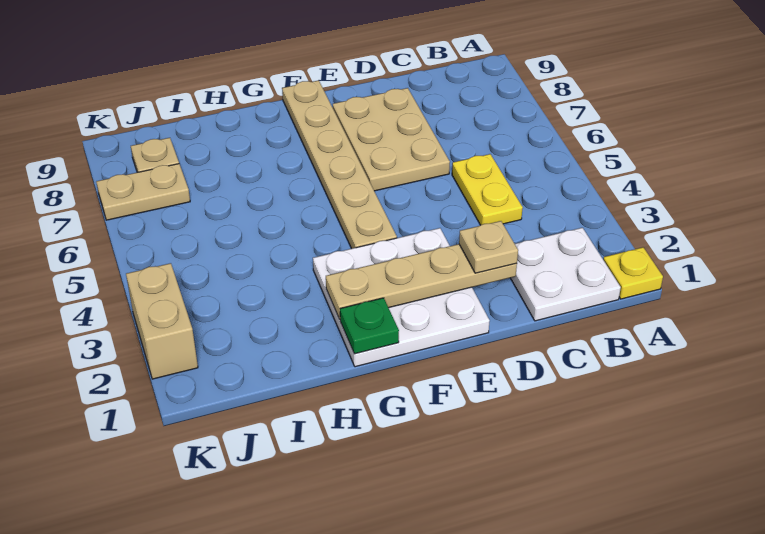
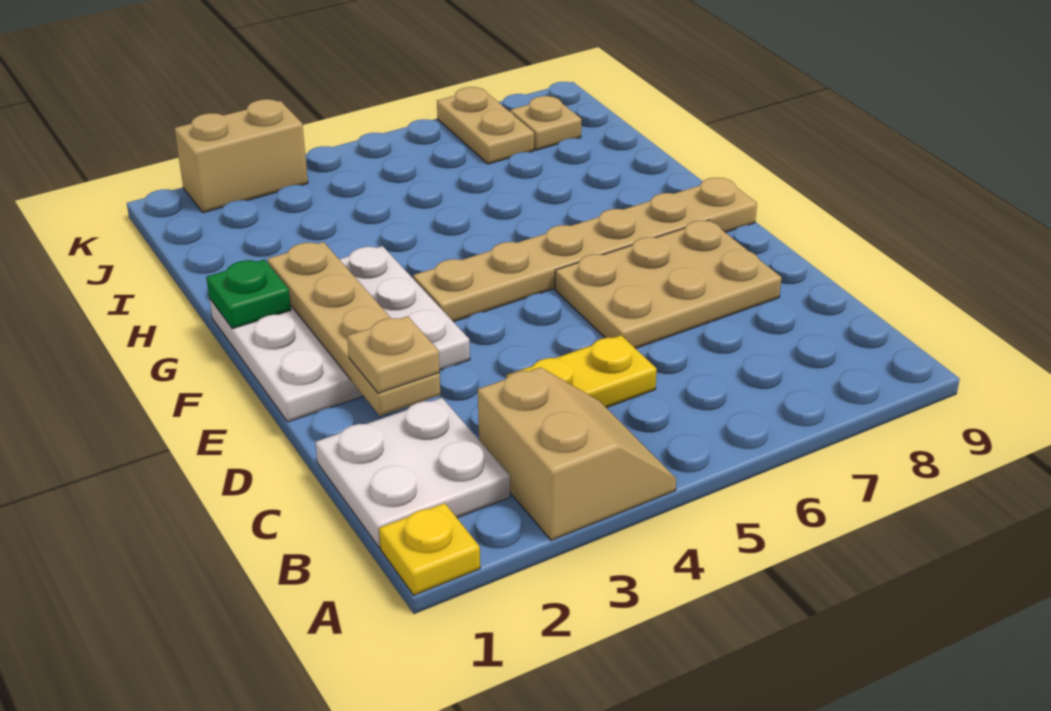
none -> tan slope A3:B4 level 1 top 3

